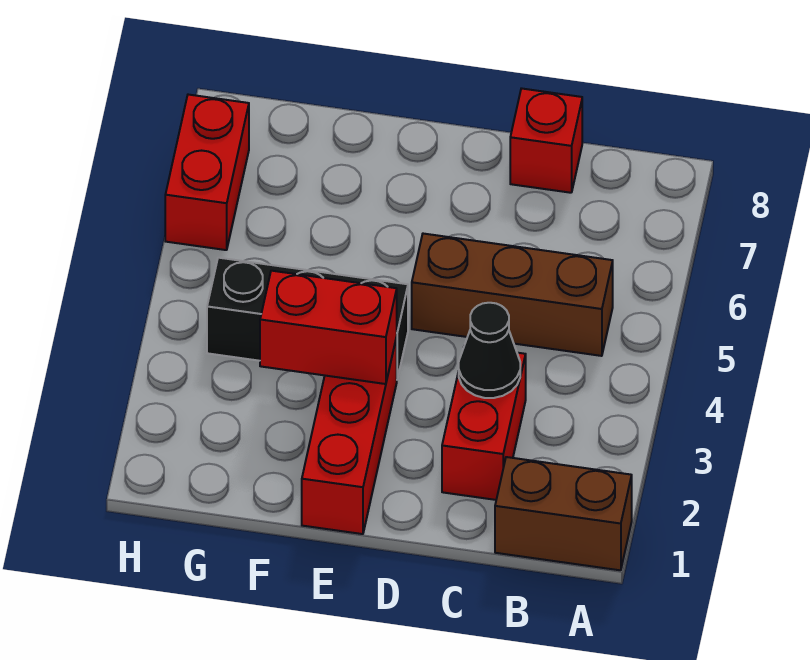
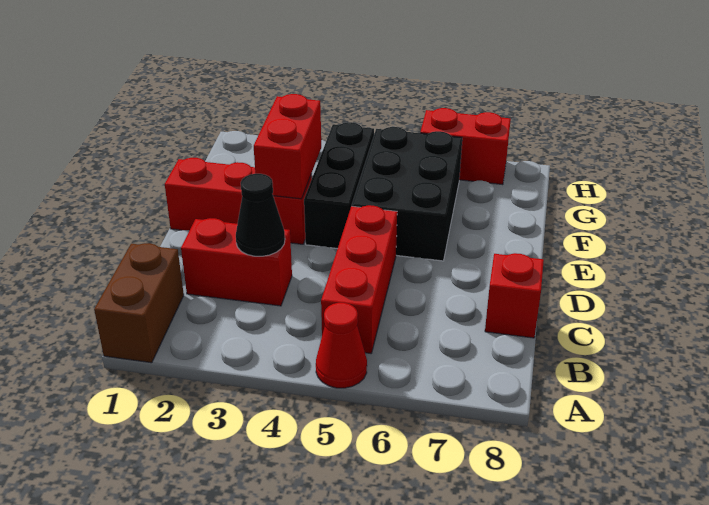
none -> red cone A5 level 1
brown brick B5:D5 level 1 -> red brick B5:D5 level 1
none -> black brick E5:G6 level 1

